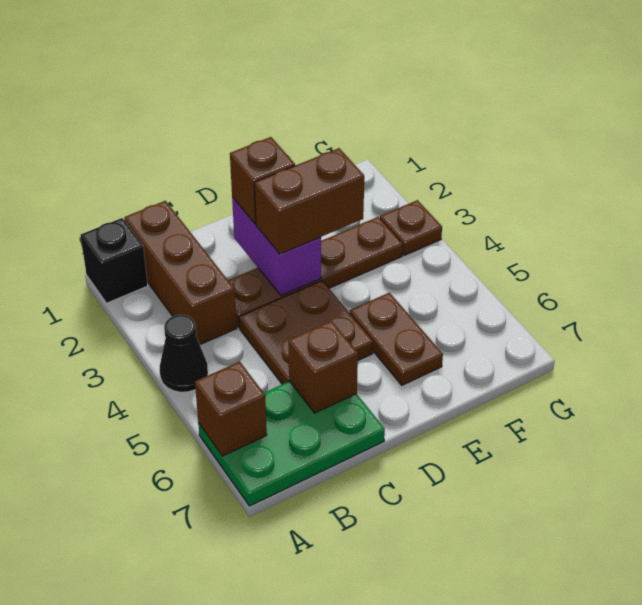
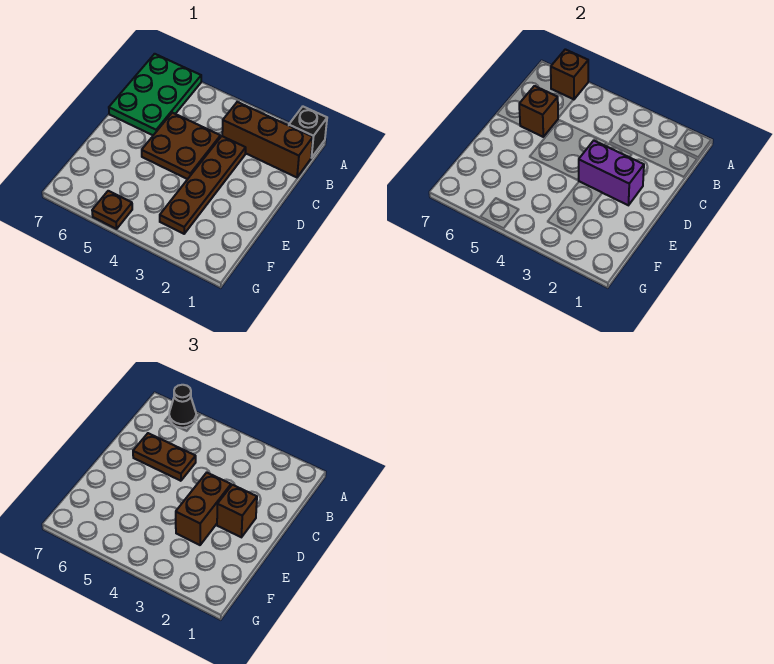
black cone A4 level 1 -> black cone A6 level 3
brown plate E5:E6 level 1 -> brown plate C5:C6 level 3
brown plate G3 level 1 -> brown plate G5 level 1

